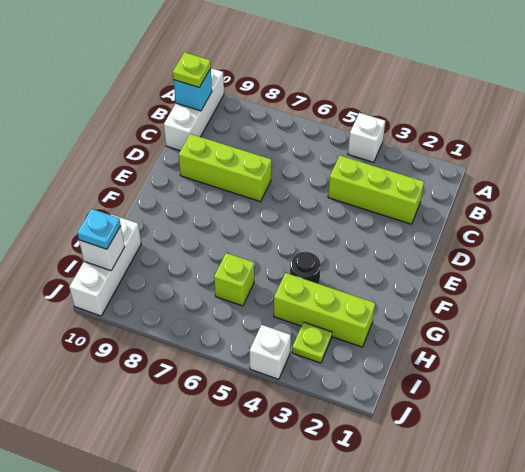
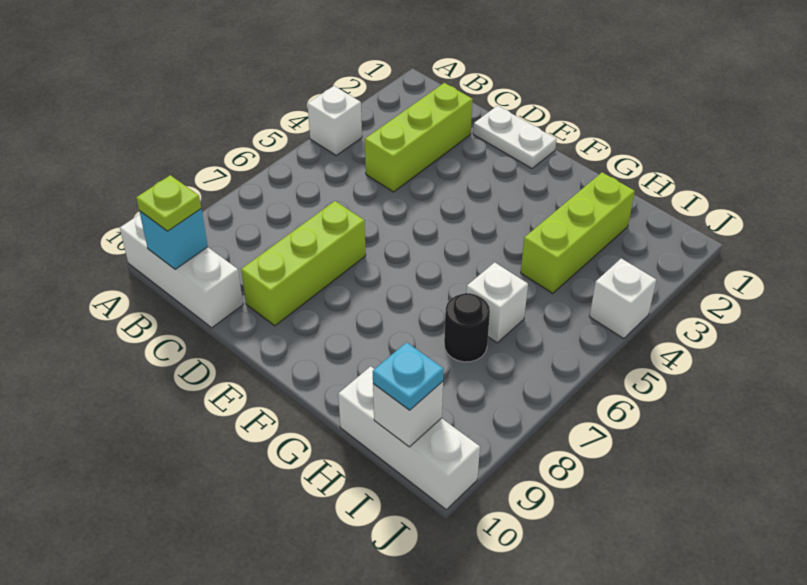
none -> white plate D1:E1 level 1
black round brick G4 level 1 -> black round brick H7 level 1
lime brick H6 level 1 -> white brick H6 level 1
lime plate I3 level 1 -> none

